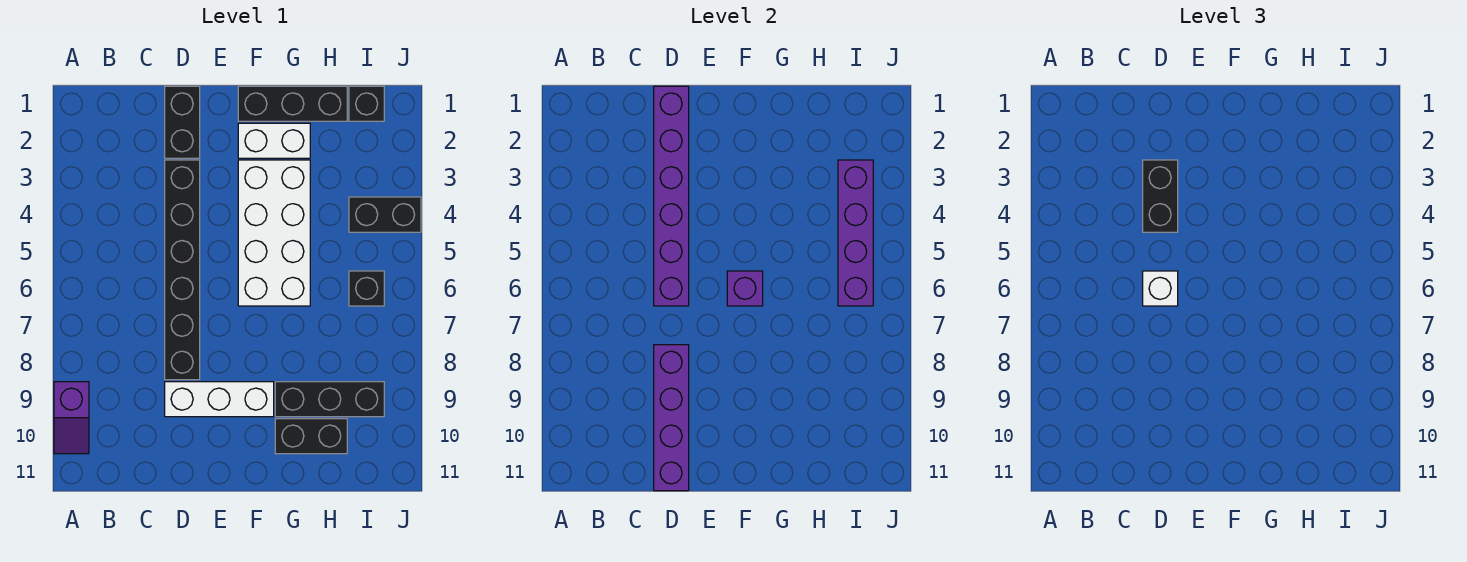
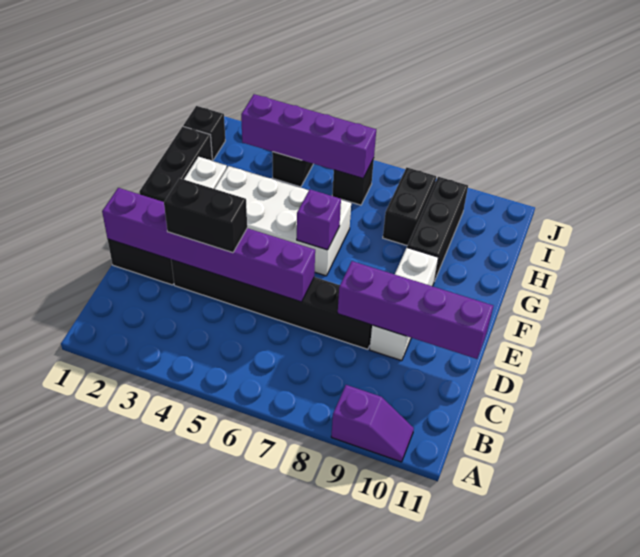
white brick D6 level 3 -> none
black brick G10:H10 level 1 -> black brick H8:I8 level 1

